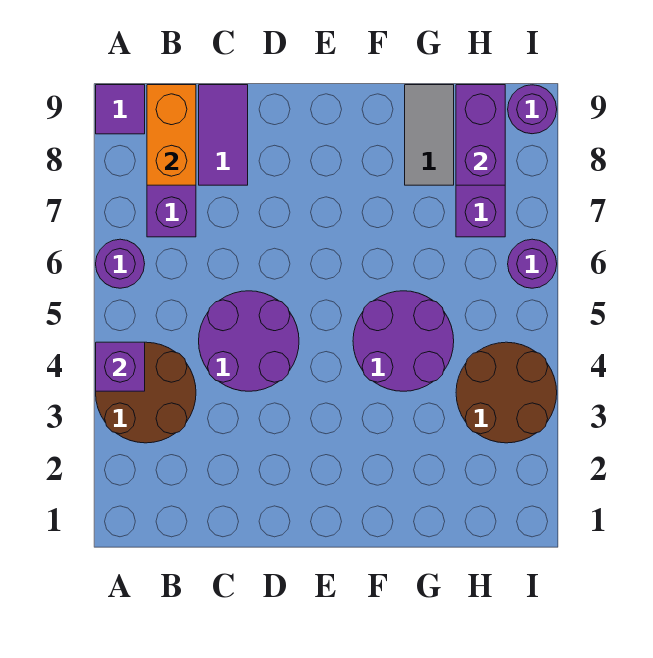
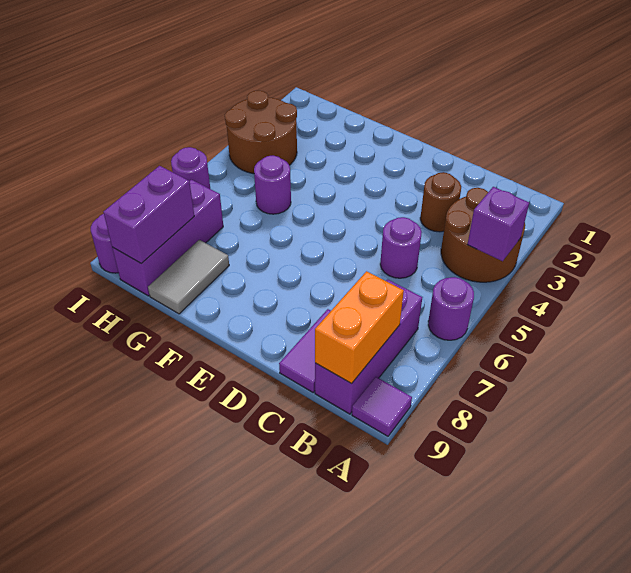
none -> brown round brick C3 level 1
purple round brick C4:D5 level 1 -> purple round brick C5 level 1
purple round brick F4:G5 level 1 -> purple round brick G5 level 1

